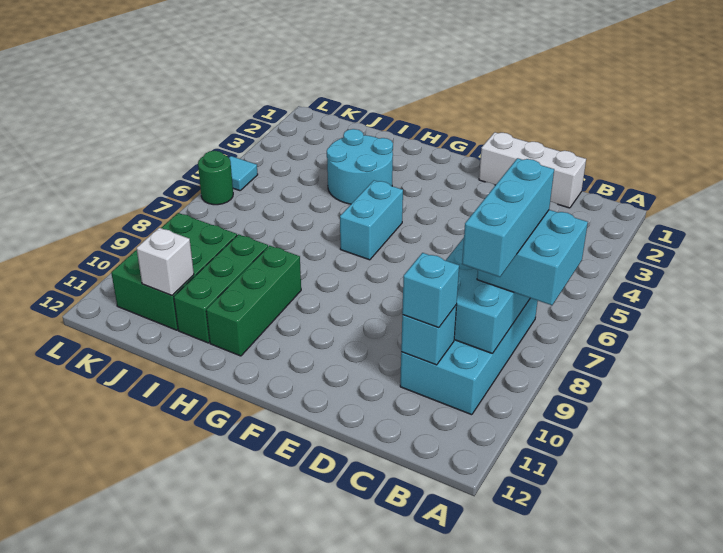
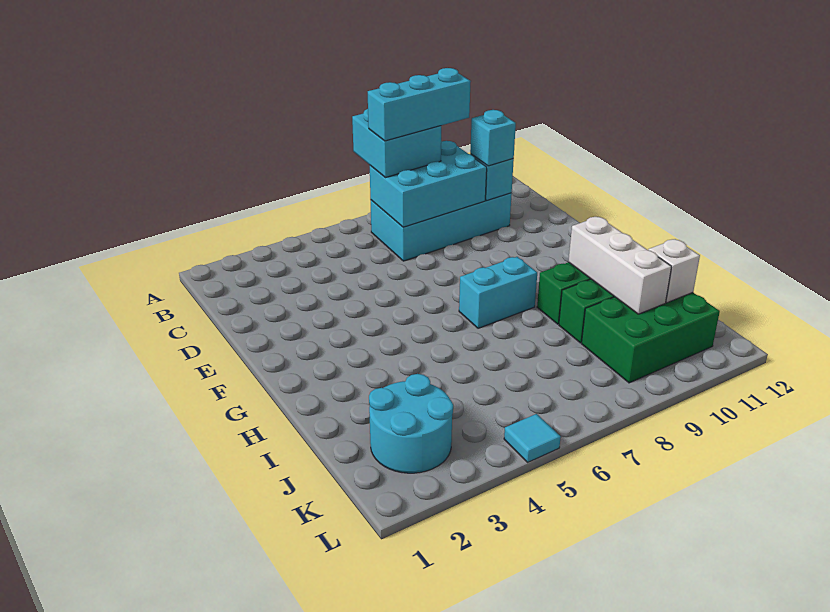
white brick C1:E1 level 1 -> white brick H10:J10 level 2
cyan brick G5:G6 level 1 -> cyan brick G7:G8 level 1
cyan round brick H3:I4 level 1 -> cyan round brick J2:K3 level 1
green round brick L6 level 1 -> none

